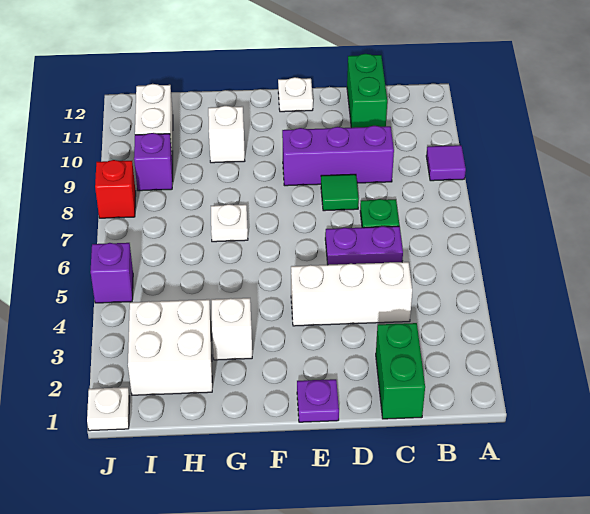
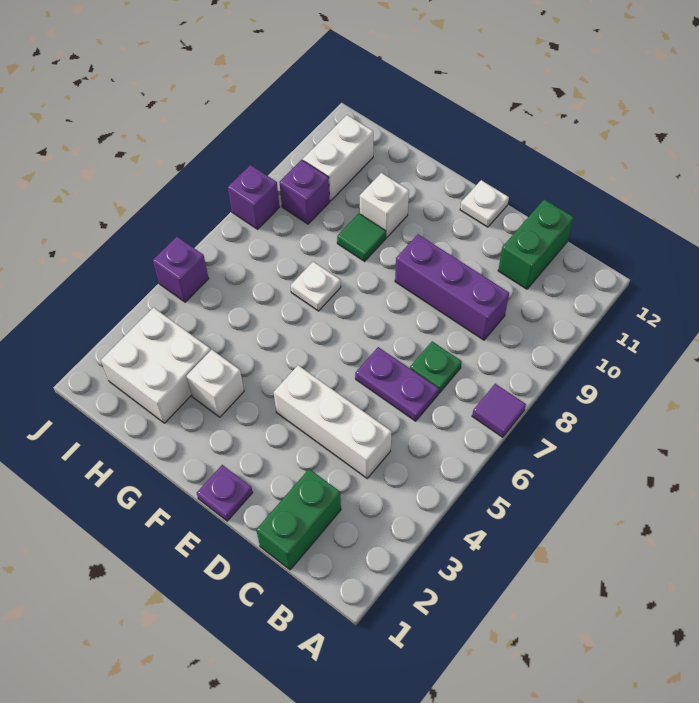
purple tile A9 level 1 -> purple tile A7 level 1
green tile D8 level 1 -> green tile G9 level 1
white plate J1 level 1 -> none
red brick J8 level 1 -> purple brick J8 level 1

